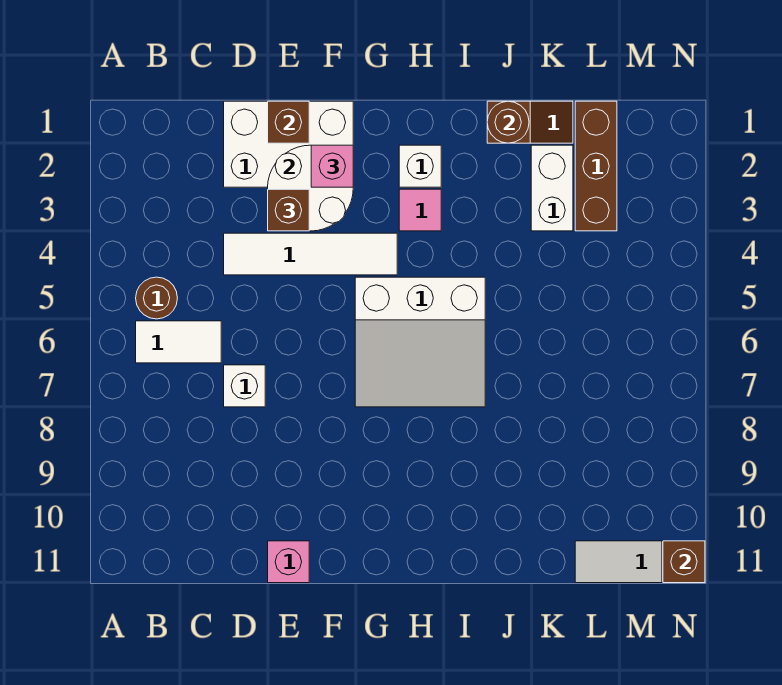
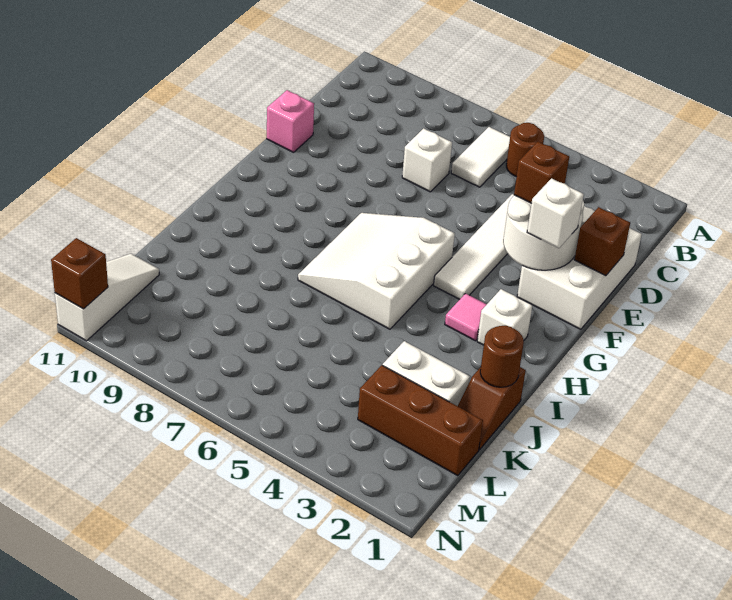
pink brick F2 level 3 -> white brick F2 level 3

